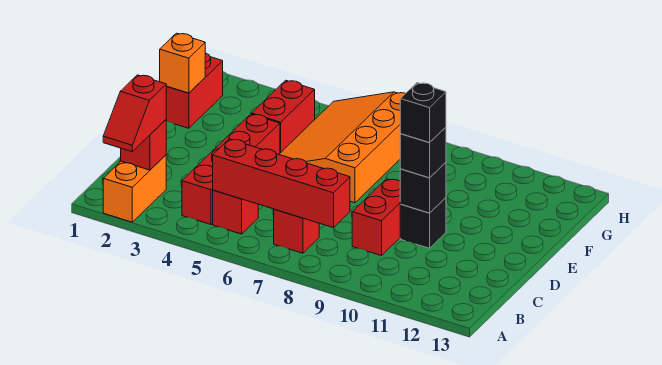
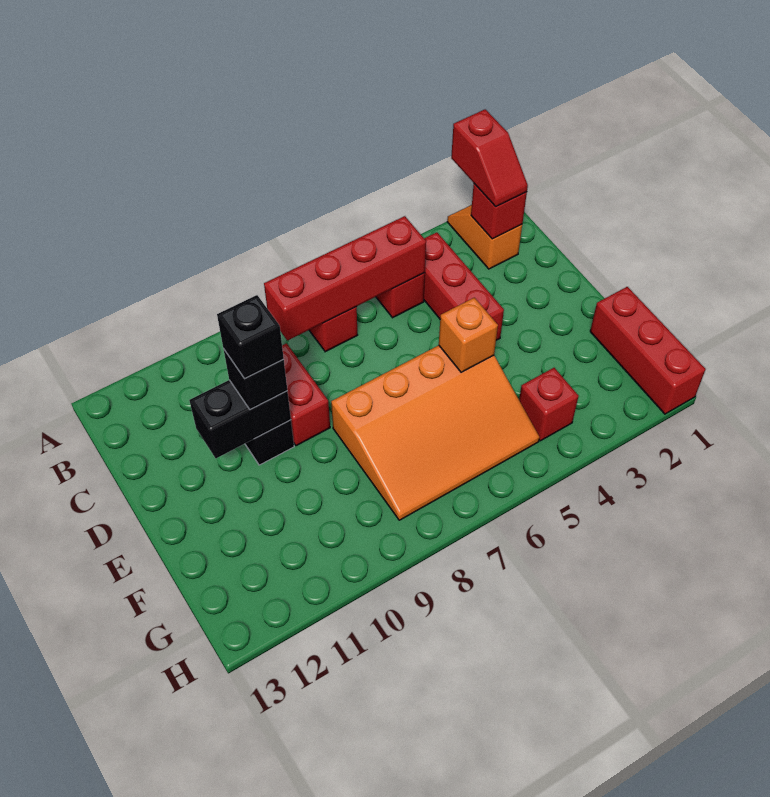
orange brick A2:B2 level 1 -> orange slope A2:B2 level 1 top B
red slope A2:B2 level 3 top B -> red slope A2:B2 level 3 top A
red brick B4:E4 level 1 -> red brick B4:D4 level 1
black brick D10 level 2 -> black brick D10:D11 level 2
orange slope E5:H7 level 1 top 7 -> orange slope E5:G8 level 1 top E
red brick F1:G1 level 1 -> red brick F1:H1 level 1
orange brick F1 level 2 -> orange brick E5 level 2
red brick F4:G4 level 1 -> red brick G4 level 1

